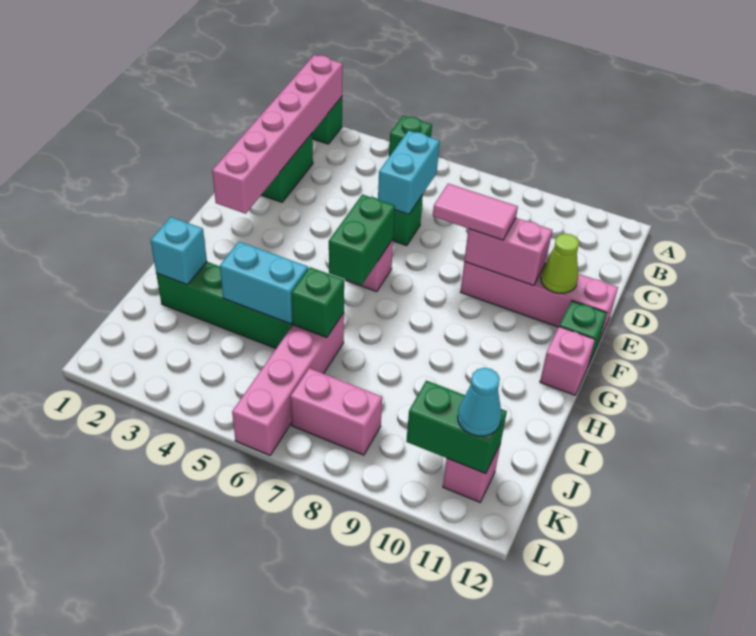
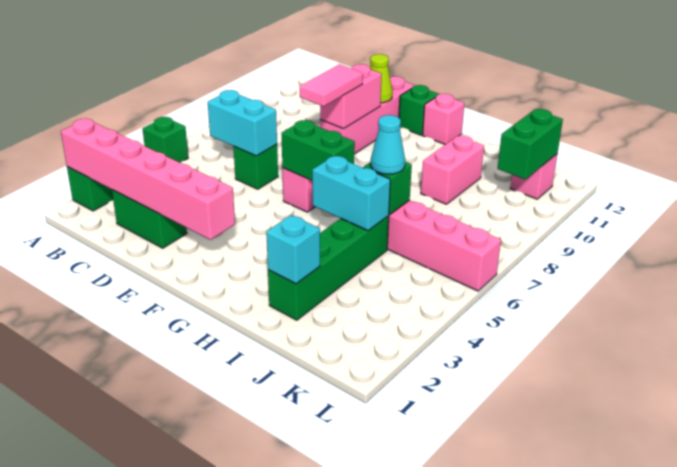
cyan brick I4:I5 level 2 -> cyan brick H5:I5 level 2
pink brick K7:K8 level 1 -> pink brick I9:I10 level 1
cyan cone K11 level 3 -> cyan cone I6 level 3

